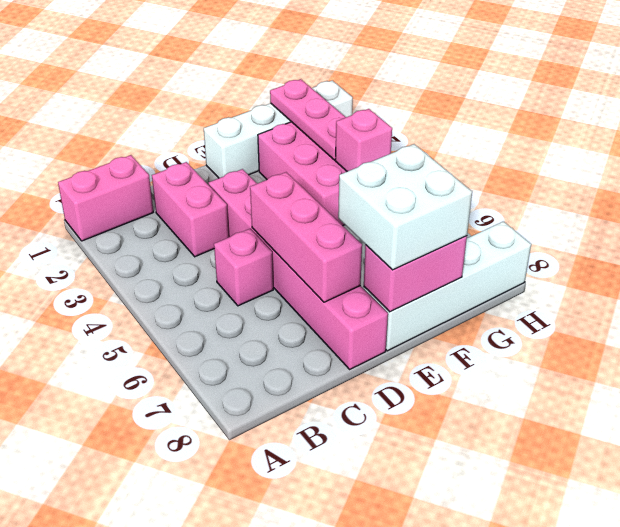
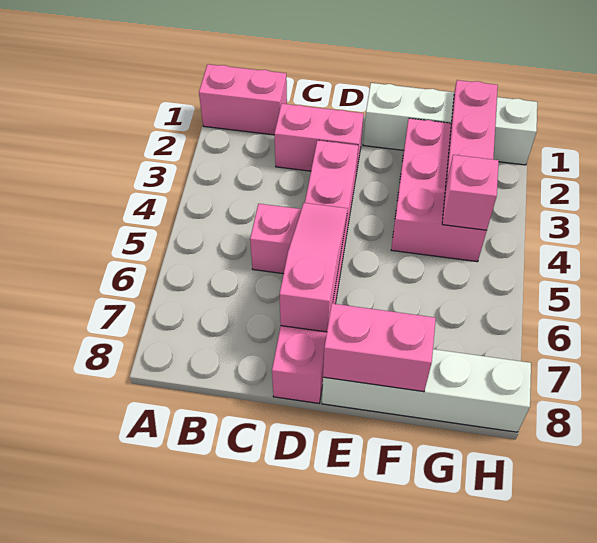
pink brick C2:C3 level 1 -> pink brick C2:D2 level 1
pink brick D5:D7 level 2 -> pink slope D5:D7 level 2 top 7
white brick E7:F8 level 3 -> none

